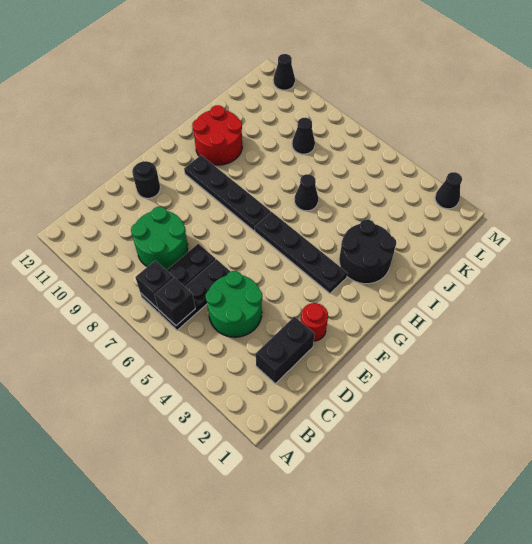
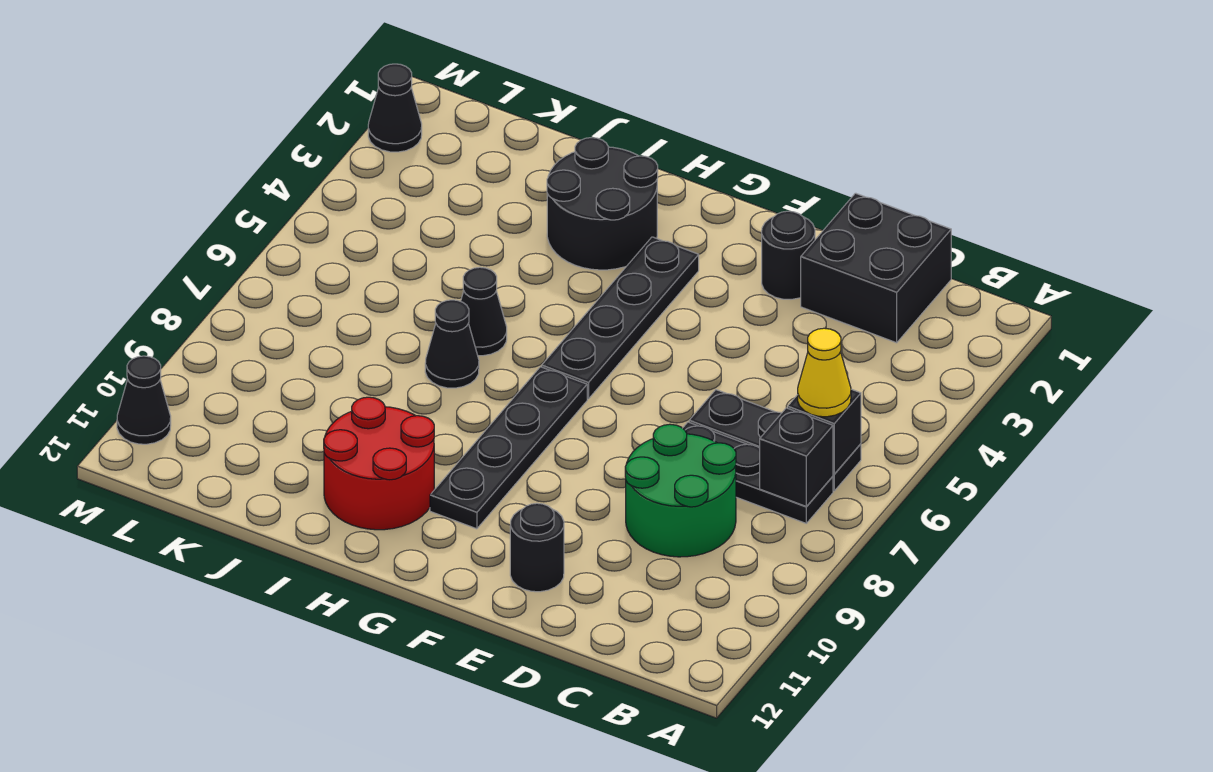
none -> yellow cone B6 level 3
black brick C2:D2 level 1 -> black brick C1:D2 level 1
green round brick C4:D5 level 1 -> none
red round brick E2 level 1 -> black round brick E2 level 1
black cone K8 level 1 -> black cone I7 level 1

